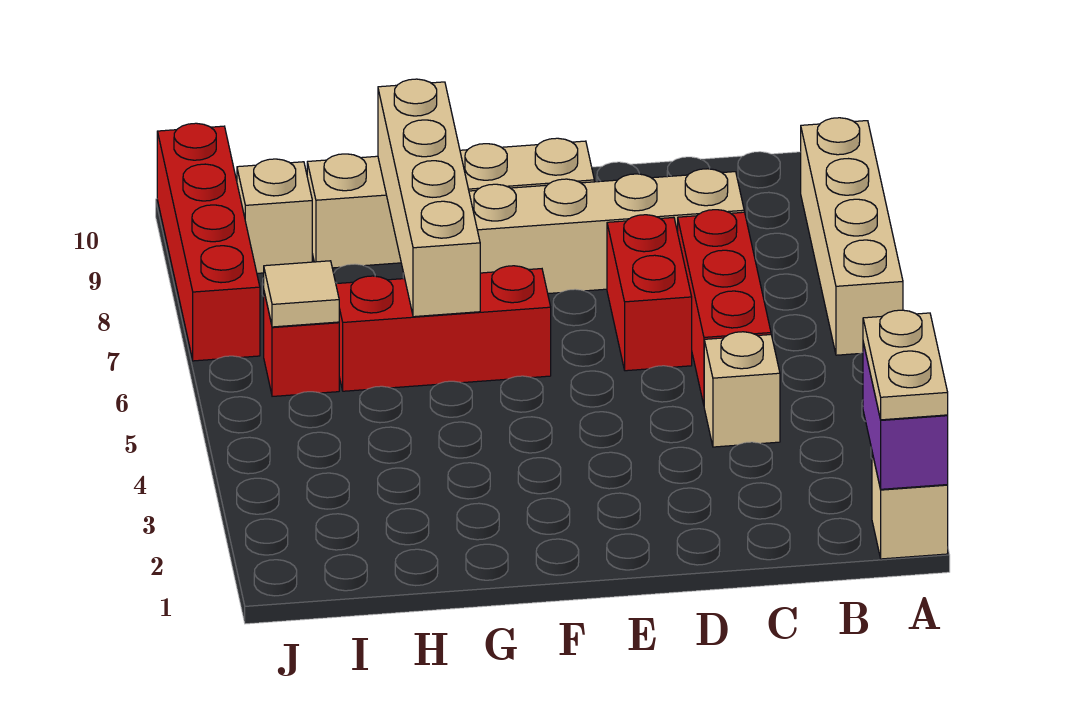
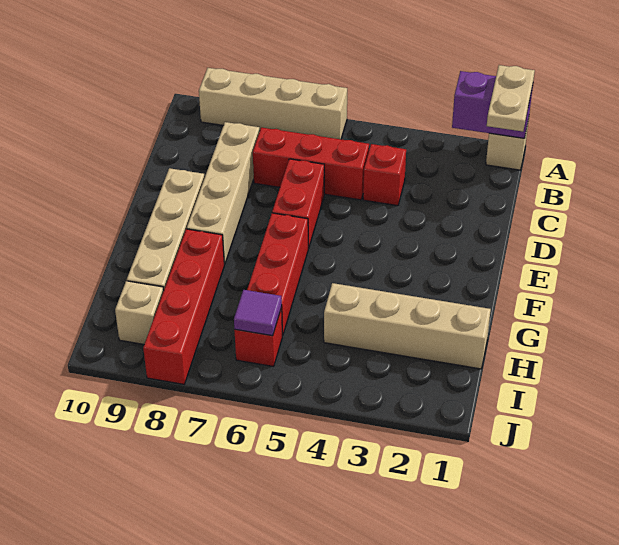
tan plate A1:A2 level 3 -> tan plate A1:B1 level 3
tan brick C4 level 1 -> red brick C4 level 1
red brick D6:D7 level 1 -> red brick D6:E6 level 1
tan brick G6:G9 level 2 -> tan brick H1:H4 level 1
tan tile I6 level 2 -> purple tile I6 level 2
red brick J7:J10 level 1 -> red brick G8:J8 level 1

